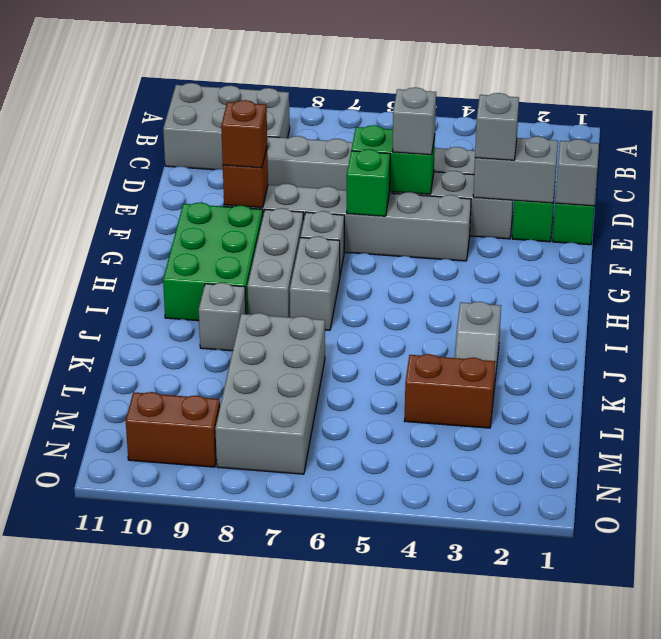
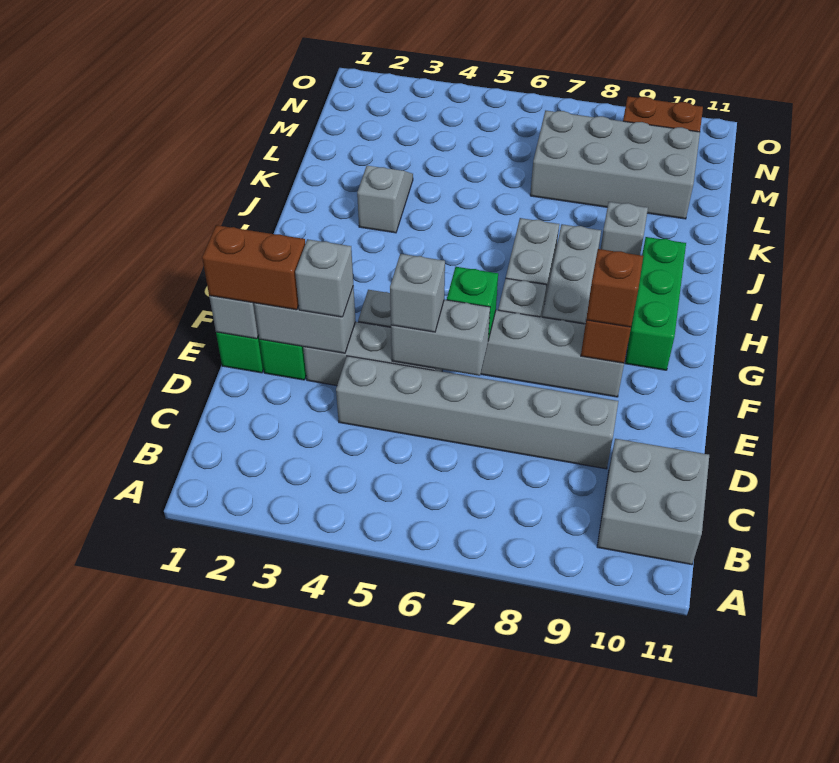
grey brick B9:C11 level 1 -> grey brick B10:C11 level 1
green brick E5:E6 level 2 -> grey brick E5:E6 level 2
green brick G9:I10 level 1 -> green brick G10:I10 level 1
grey brick K7:N8 level 1 -> grey brick L7:M10 level 1
brown brick L3:L4 level 1 -> brown brick E1:E2 level 3

